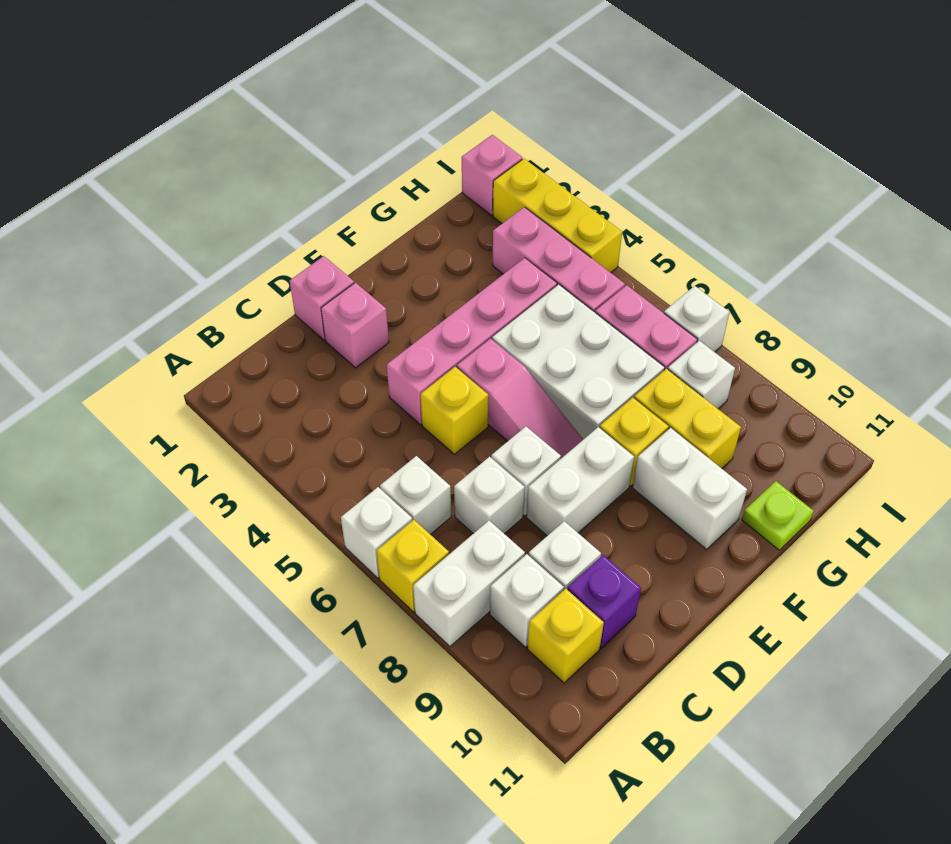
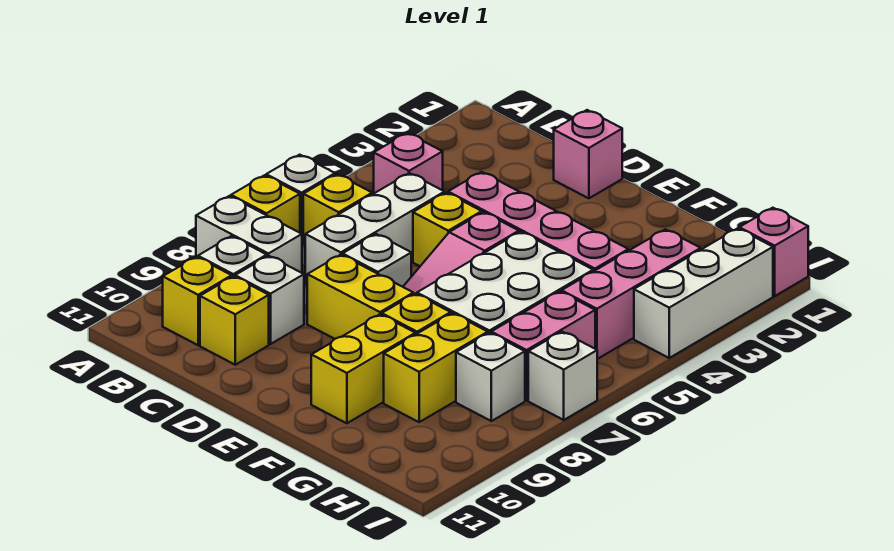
white brick B6 level 1 -> yellow brick B6 level 1
white brick C7 level 1 -> white brick C5:C7 level 1
purple brick C10 level 1 -> yellow brick C10 level 1
pink brick D2 level 1 -> pink brick B4 level 1
white brick D8:E8 level 1 -> yellow brick D8:E8 level 1
white brick F9:F10 level 1 -> yellow brick F9:F10 level 1
lime plate G11 level 1 -> none
yellow brick I2:I4 level 1 -> white brick I2:I4 level 1

